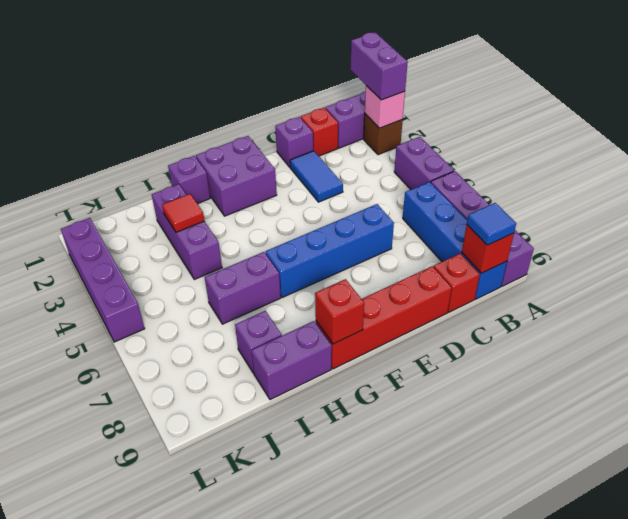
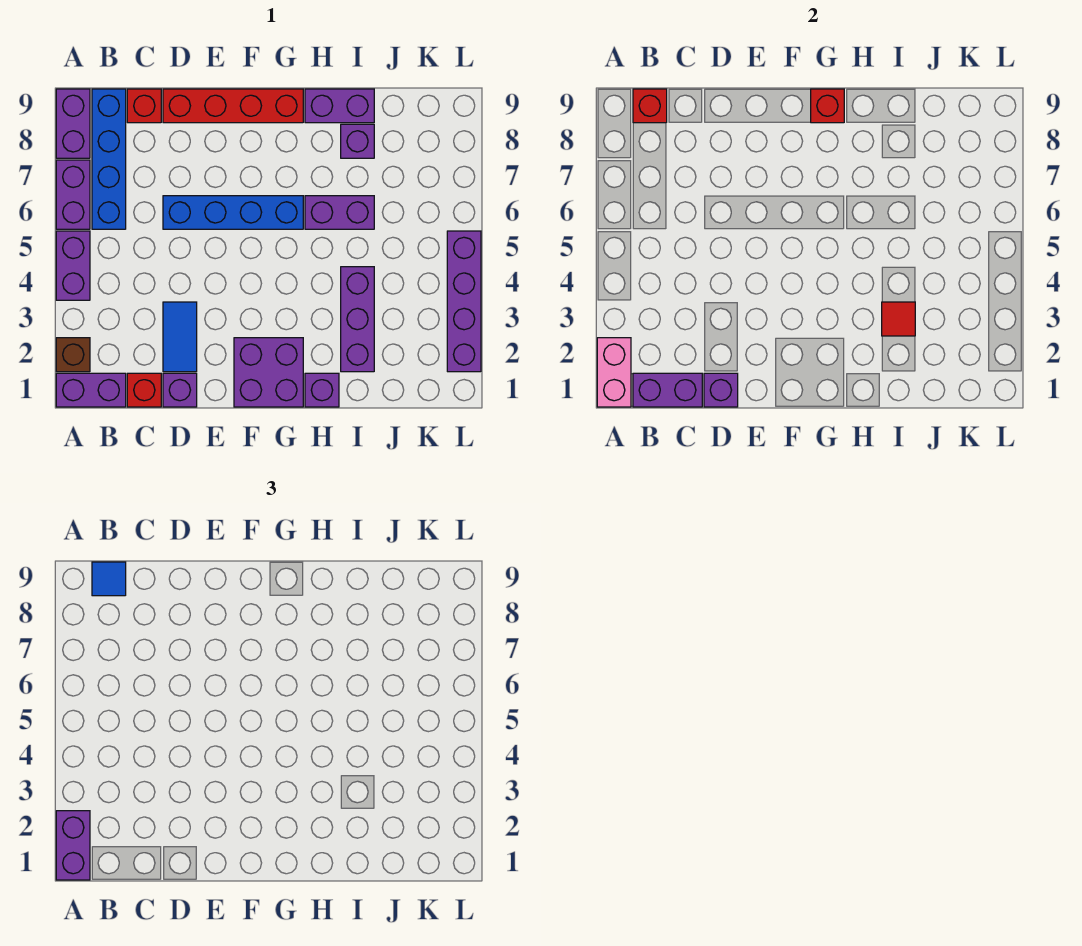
pink brick A2 level 2 -> pink brick A1:A2 level 2
none -> purple brick B1:C1 level 2
none -> purple brick D1 level 2

